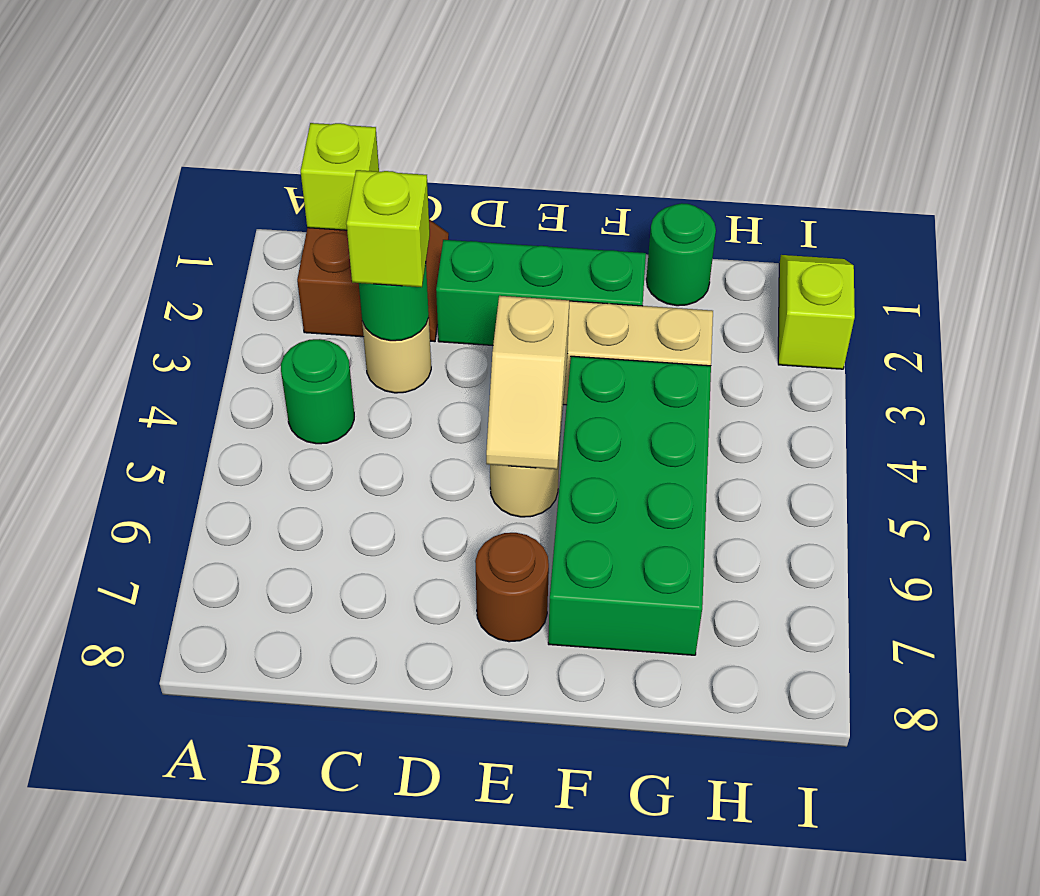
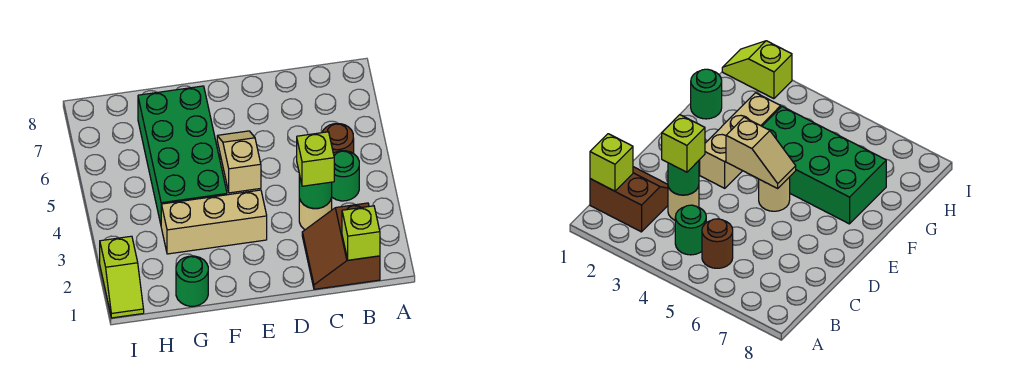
green brick D2:F2 level 1 -> none
brown round brick E7 level 1 -> brown round brick B5 level 1

